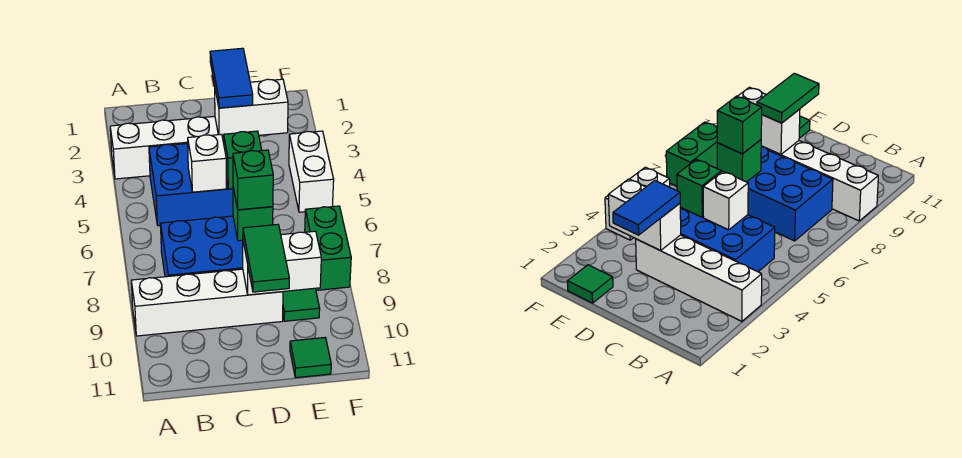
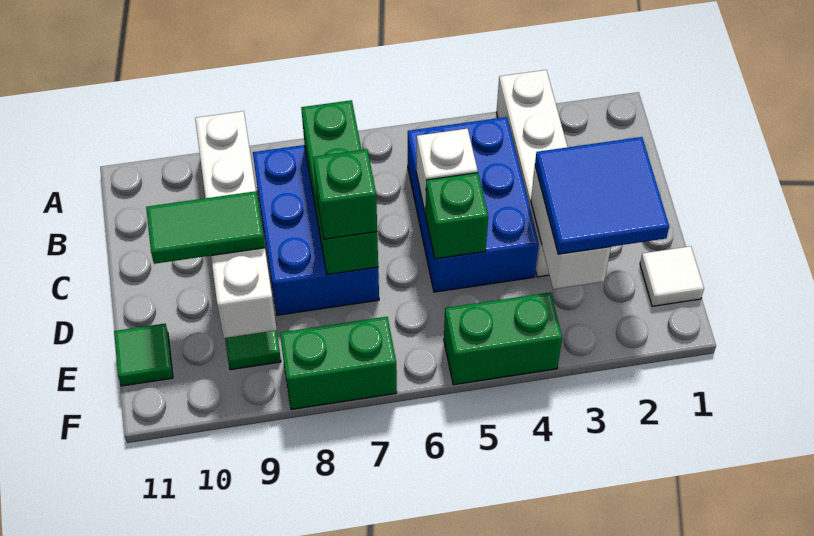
blue tile D2:D3 level 3 -> blue tile D2:E3 level 3
green brick D7 level 2 -> green brick B7:D7 level 2
green tile E1 level 1 -> white tile E1 level 1
white brick F4:F5 level 1 -> green brick F4:F5 level 1

